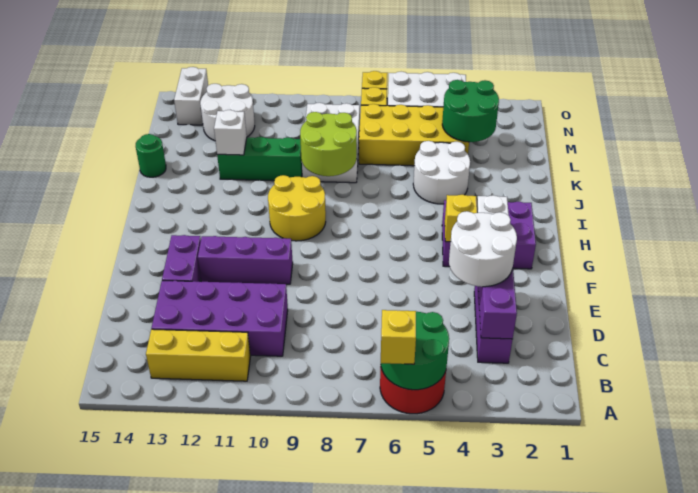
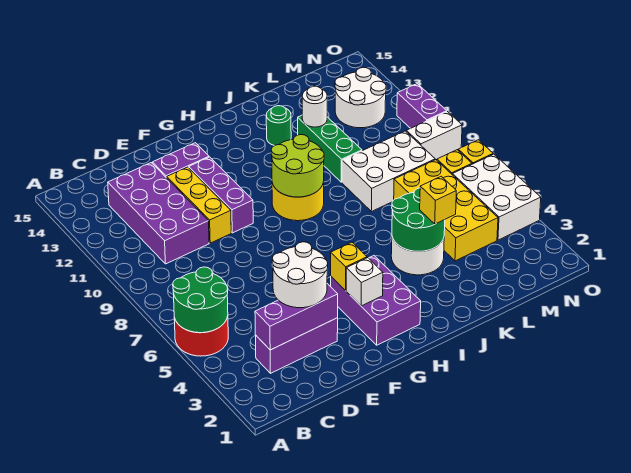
yellow brick A6 level 3 -> yellow brick K4 level 3
yellow brick B11:B13 level 1 -> yellow brick E10:E12 level 1
lime round brick J8:K9 level 2 -> lime round brick H9:I10 level 2
white brick K12 level 2 -> white round brick K12 level 2
green round brick K15 level 1 -> green round brick J13 level 1
green round brick L3:M4 level 2 -> green round brick J4:K5 level 2
white brick N14:O14 level 1 -> white brick N9:O9 level 1
none -> purple brick O10:O11 level 1

